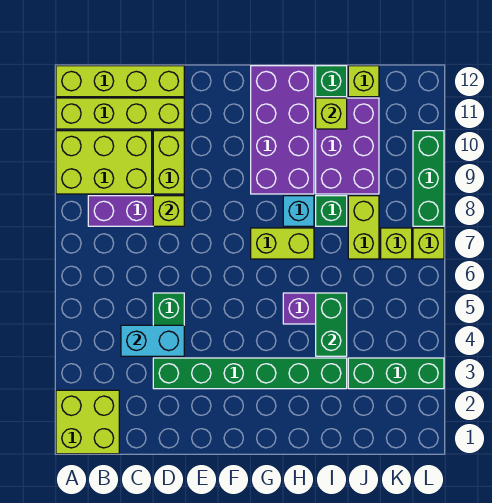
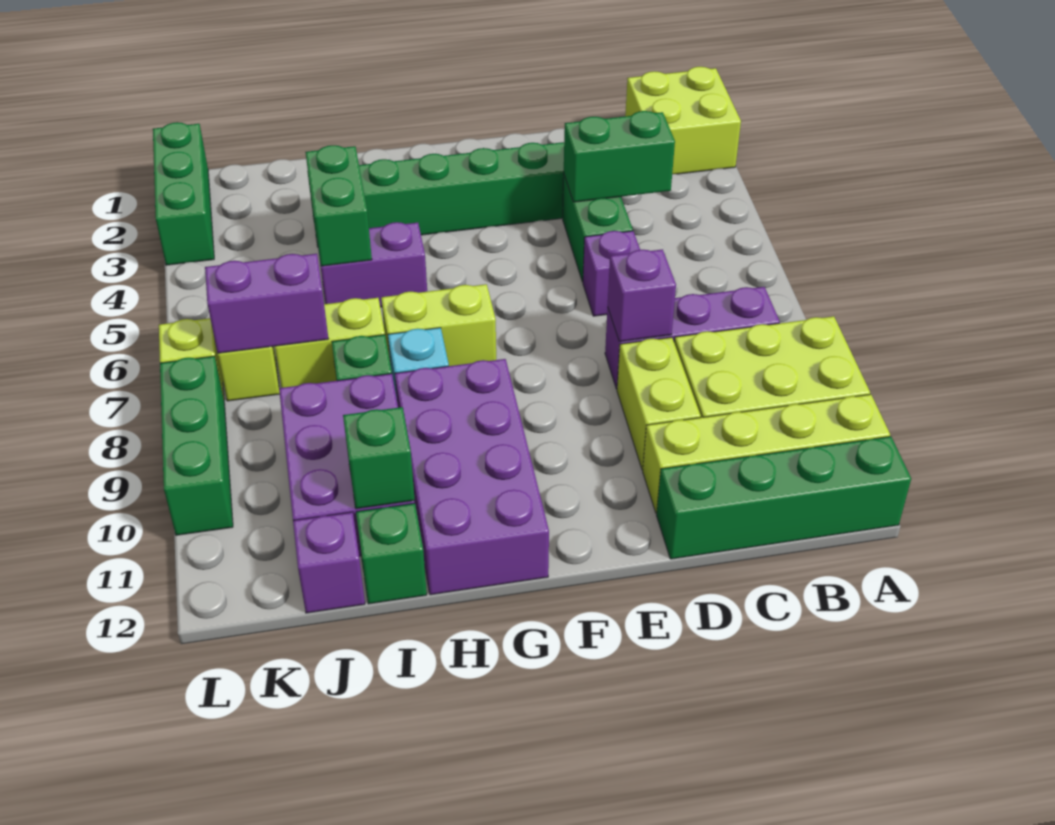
lime brick A12:D12 level 1 -> green brick A12:D12 level 1
cyan brick C4:D4 level 2 -> green brick C4:D4 level 2
none -> purple brick D6 level 1
lime brick D8 level 2 -> purple brick D8 level 2
lime brick I11 level 2 -> green brick I11 level 2
green brick J3:L3 level 1 -> green brick L1:L3 level 1
lime brick J7:J8 level 1 -> lime brick I7:J7 level 1
none -> purple brick J7:K7 level 2
lime brick J12 level 1 -> purple brick J12 level 1

